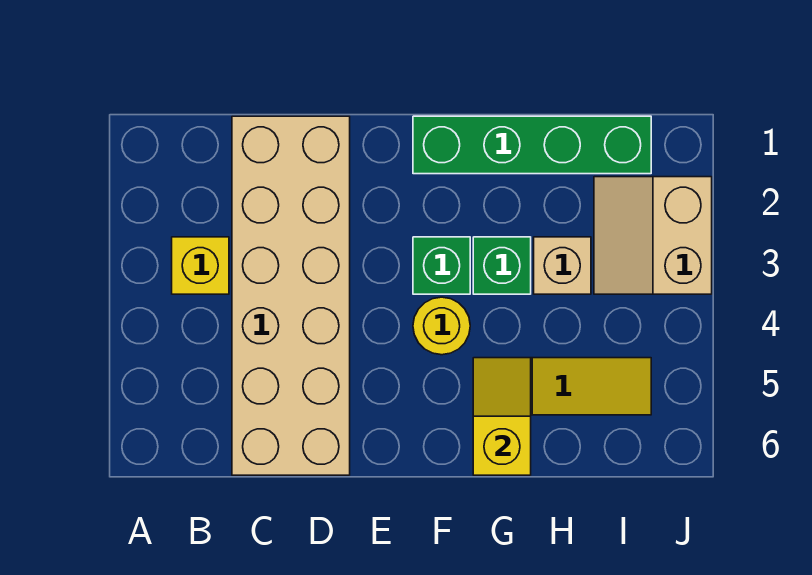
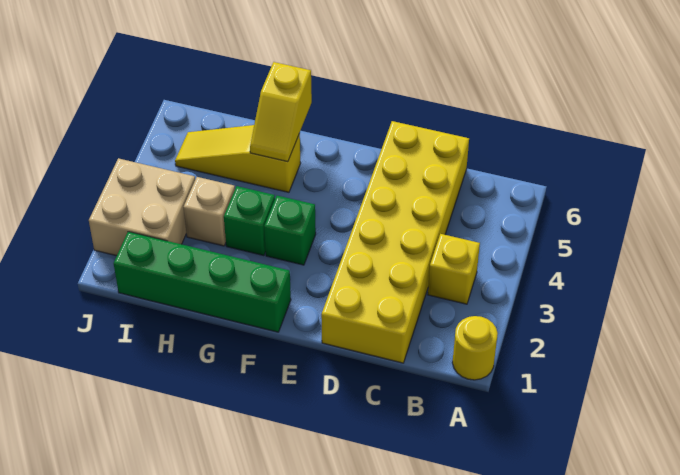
tan brick C1:D6 level 1 -> yellow brick C1:D6 level 1
yellow round brick F4 level 1 -> yellow round brick A1 level 1
tan slope I2:J3 level 1 top J -> tan brick I2:J3 level 1

